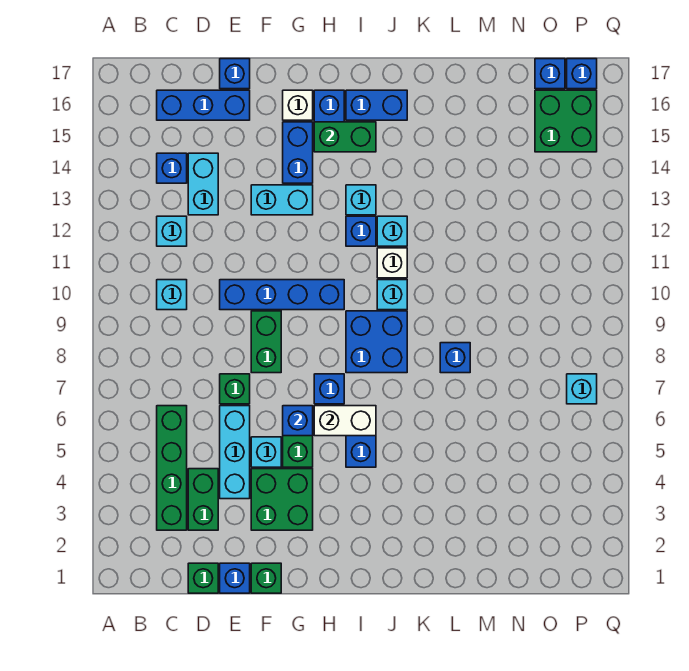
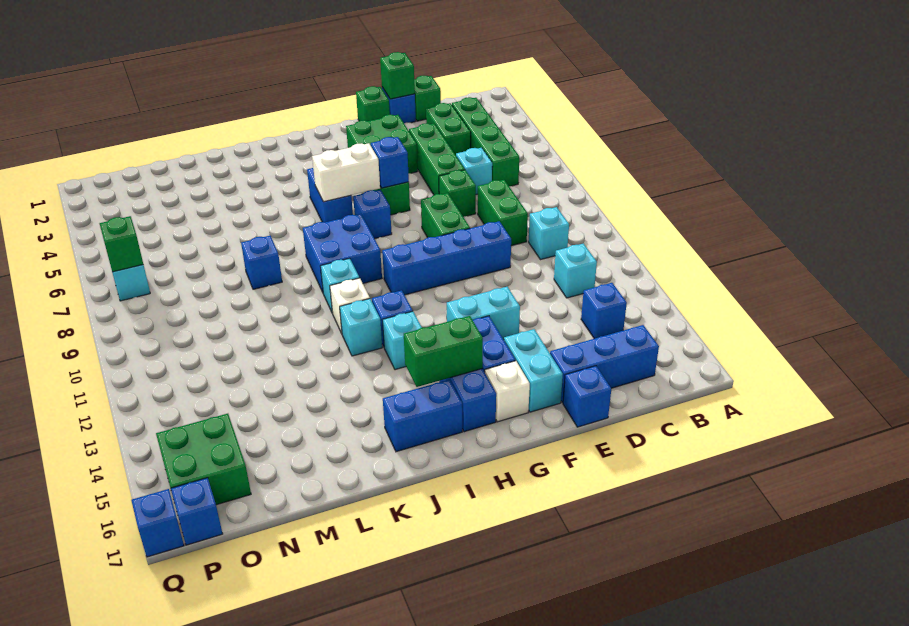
none -> green brick D8:D9 level 1
cyan brick D13:D14 level 1 -> cyan brick F15:F16 level 1
none -> green brick E1 level 2
cyan brick E4:E6 level 1 -> green brick E4:E6 level 1
cyan brick F5 level 1 -> cyan brick D6 level 1
blue brick O17 level 1 -> blue brick Q17 level 1
none -> green brick P7 level 2

